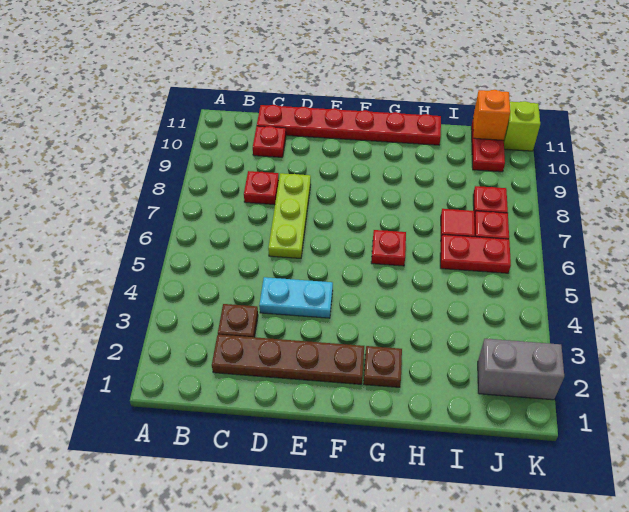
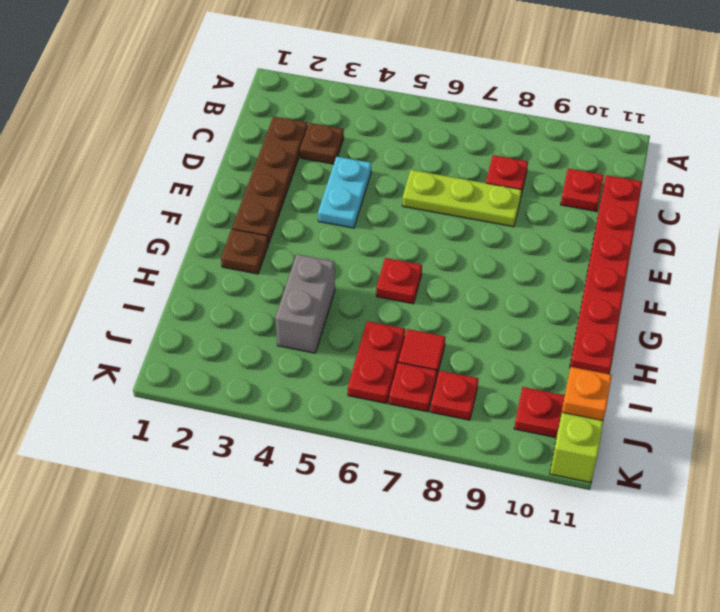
grey brick J2:K2 level 1 -> grey brick H4:I4 level 1

